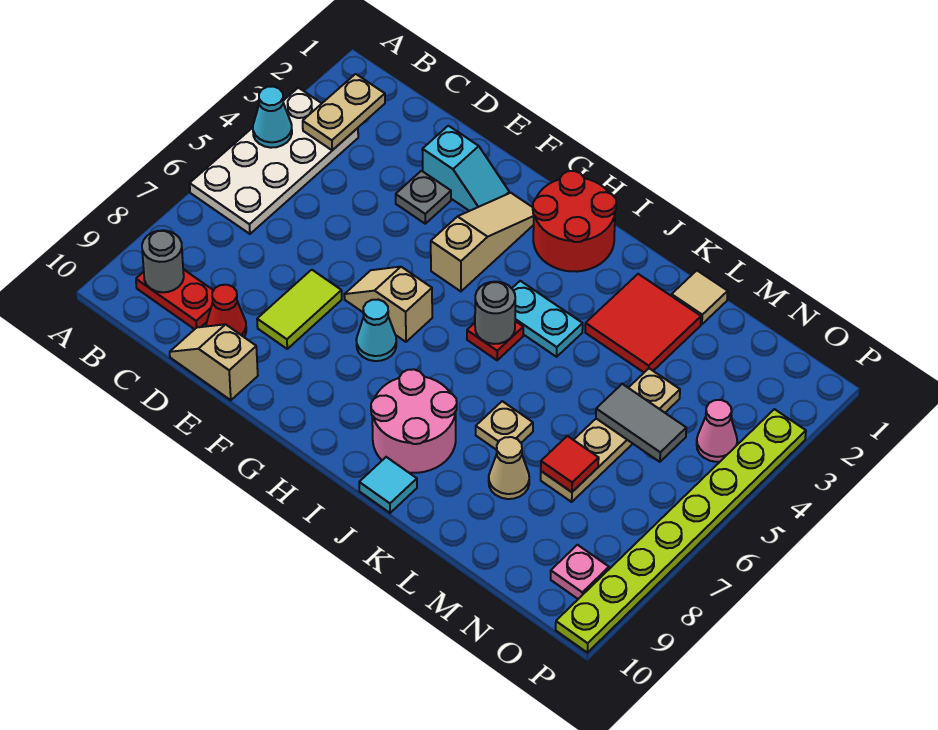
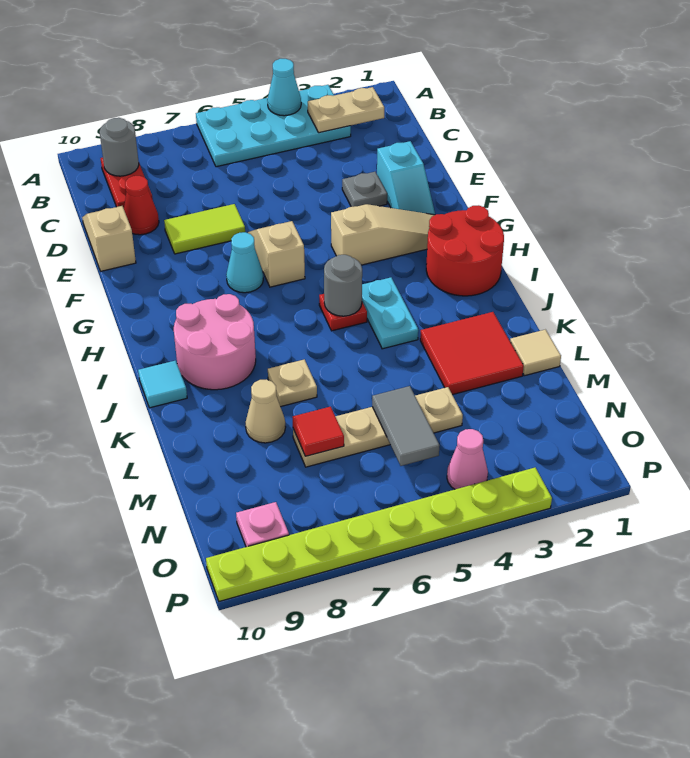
white plate A3:B6 level 1 -> cyan plate A3:B6 level 1

